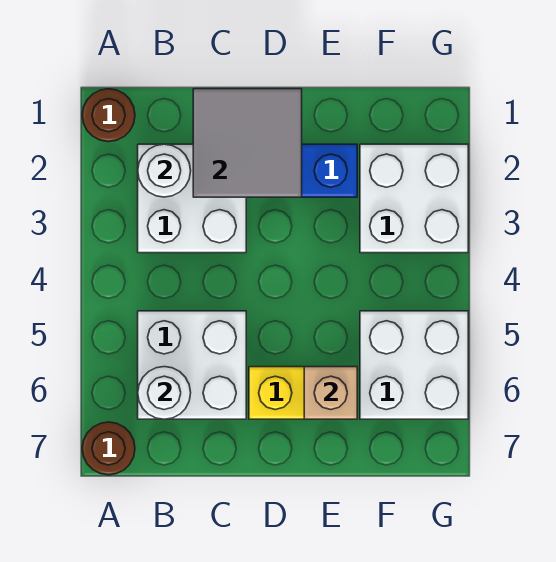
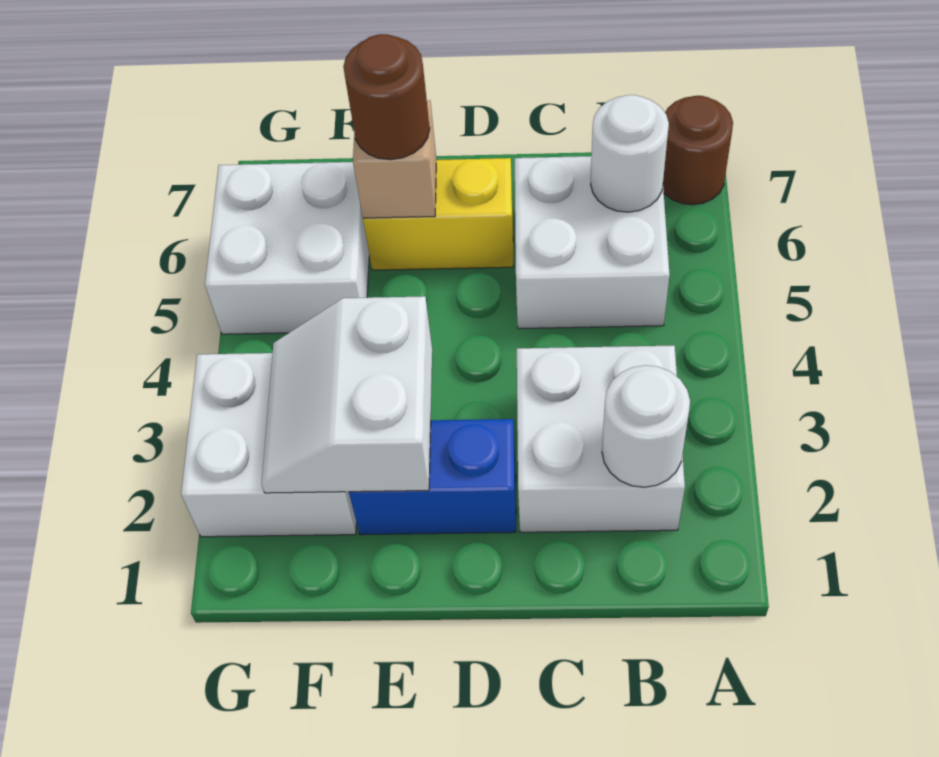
brown round brick A1 level 1 -> brown round brick E6 level 3
grey tile C1:D2 level 2 -> none
none -> white slope E2:F3 level 2 top E

